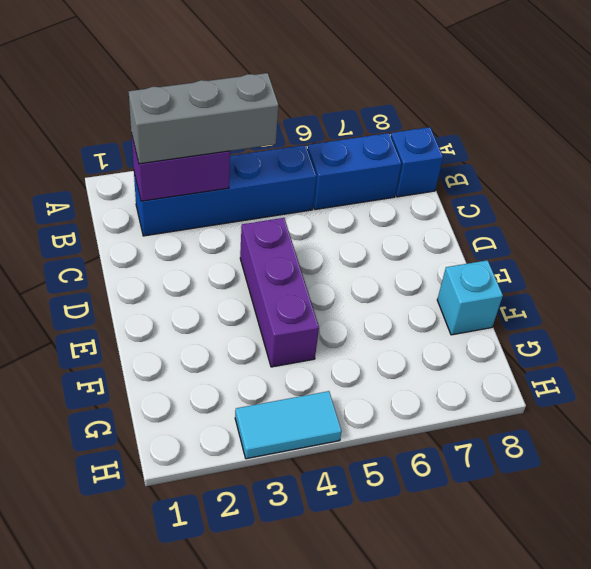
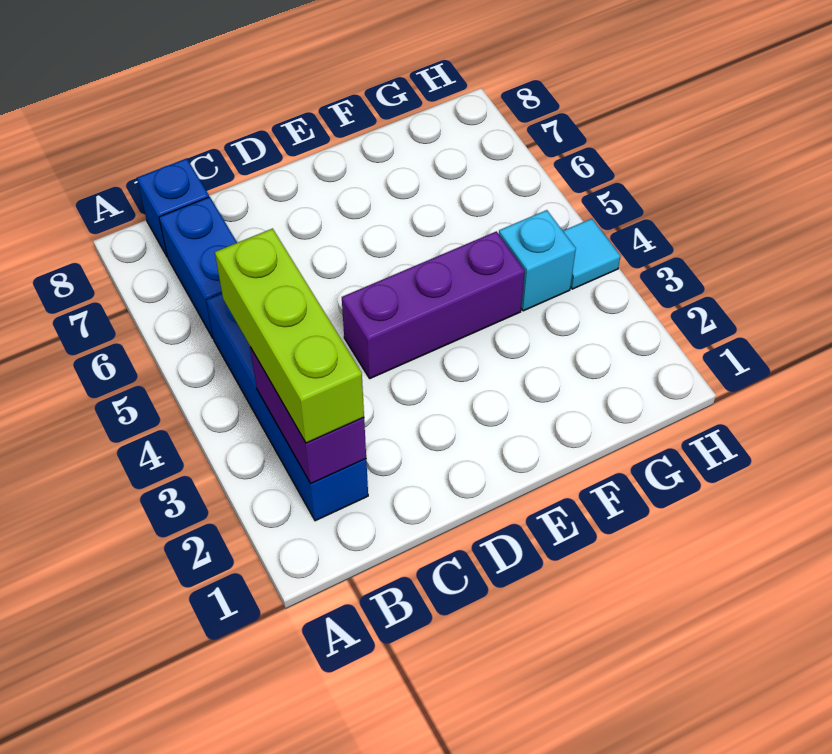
grey brick B2:B4 level 3 -> lime brick B2:B4 level 3
cyan brick F8 level 1 -> cyan brick G4 level 1
cyan tile H3:H4 level 1 -> cyan tile H4 level 1

